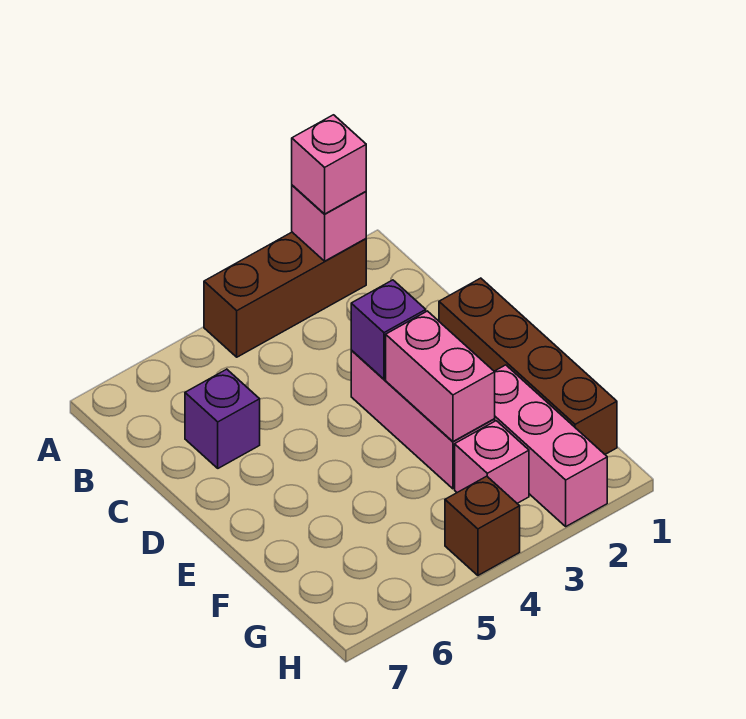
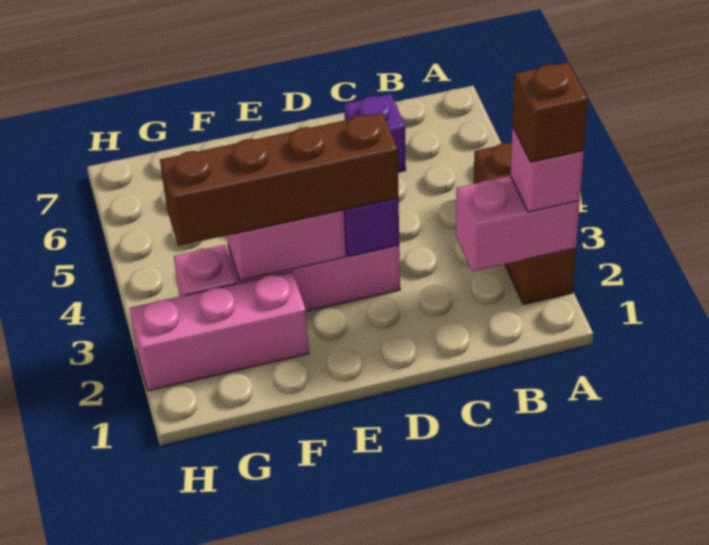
pink brick A2 level 2 -> pink brick A2:B2 level 2
brown brick D1:G1 level 1 -> brown brick D3:G3 level 3
brown brick H4 level 1 -> brown brick A2 level 4

